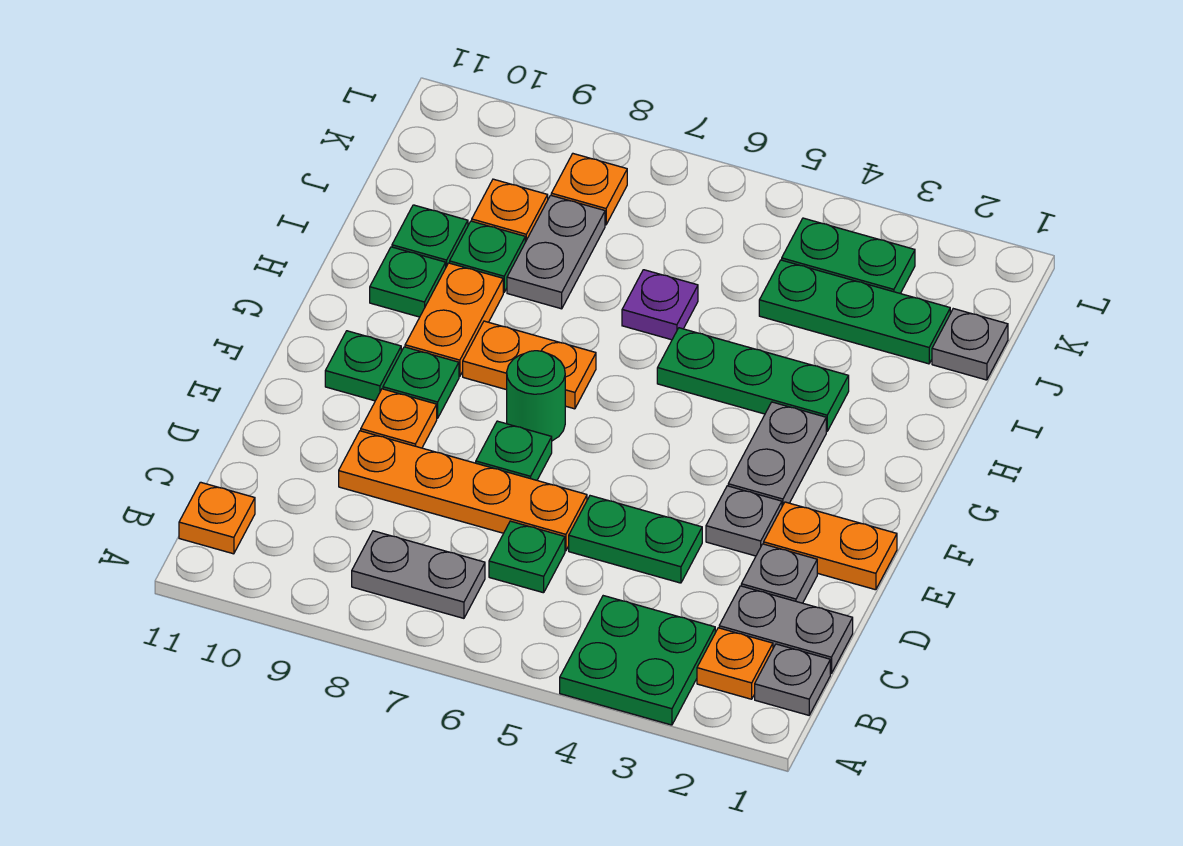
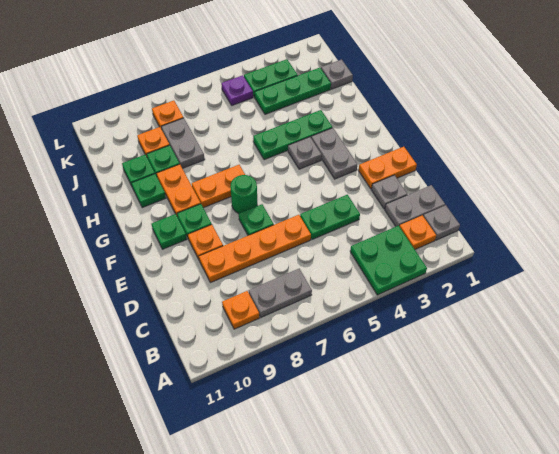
orange plate B11 level 1 -> orange plate B9 level 1
green plate C6 level 1 -> none
grey plate E3 level 1 -> grey plate G4 level 1
purple plate I6 level 1 -> purple plate K5 level 1

